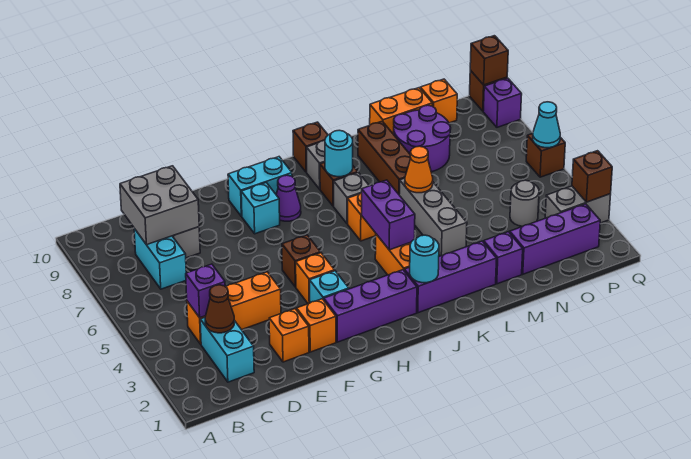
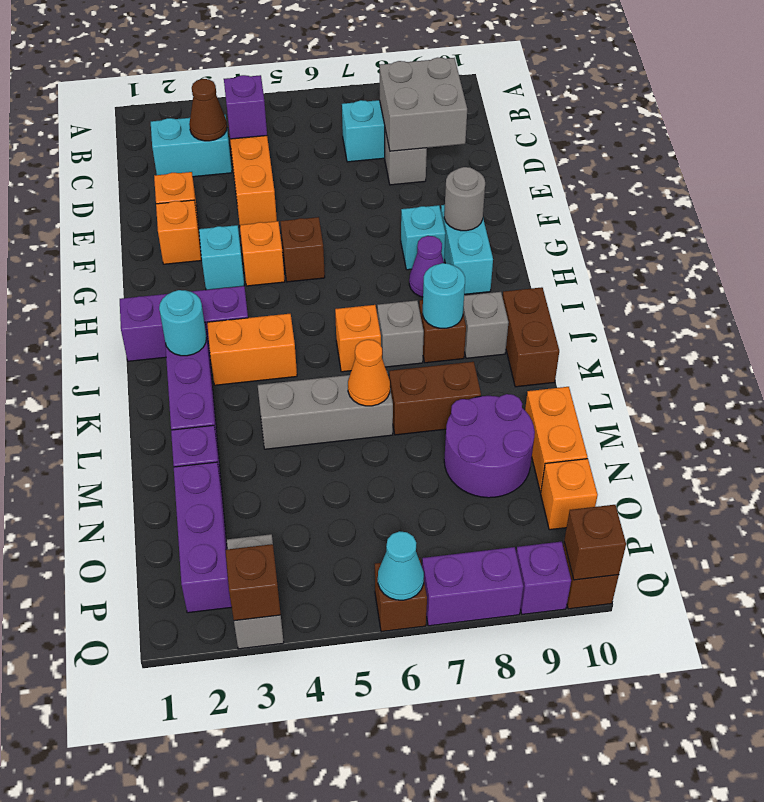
purple brick G2:I2 level 1 -> purple brick I1:I3 level 1
purple brick J4:J5 level 2 -> purple brick Q7:Q8 level 1
brown brick J10 level 1 -> brown brick J10:K10 level 1
brown brick L7:L9 level 1 -> brown brick L7:L8 level 1
grey round brick O4 level 1 -> grey round brick G9 level 2

